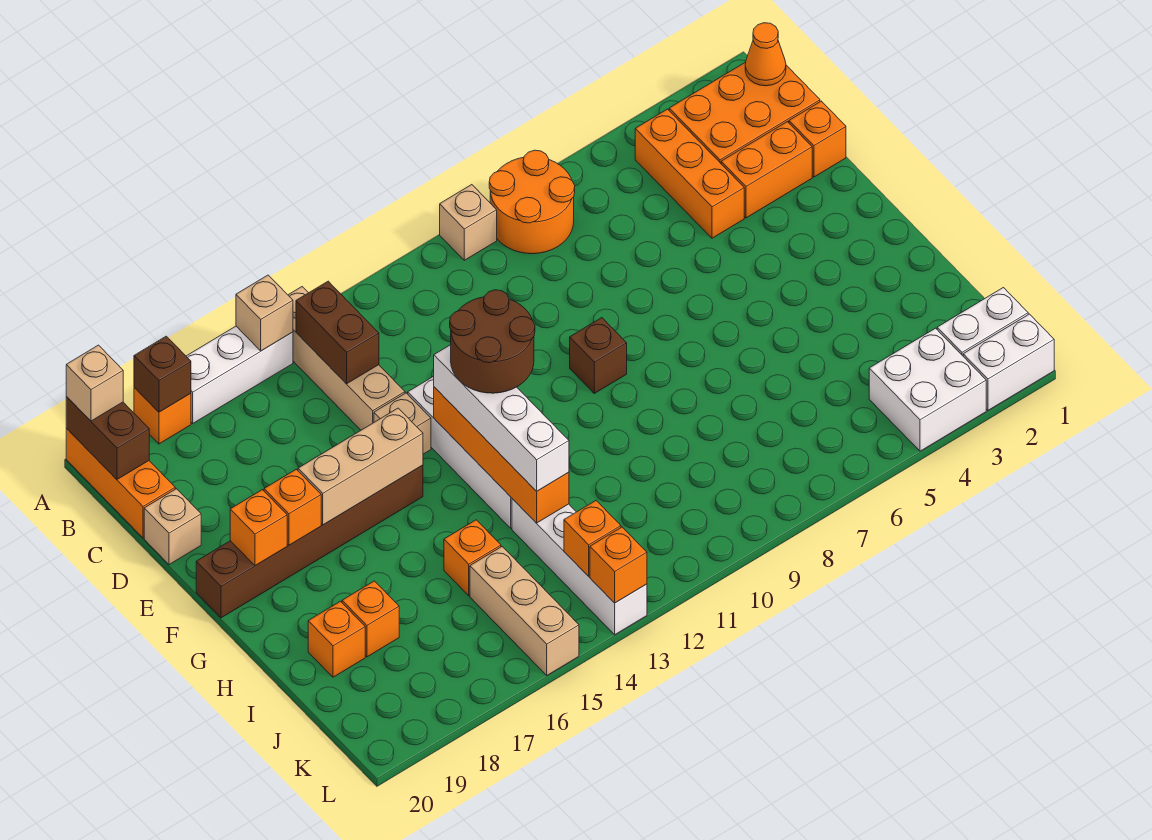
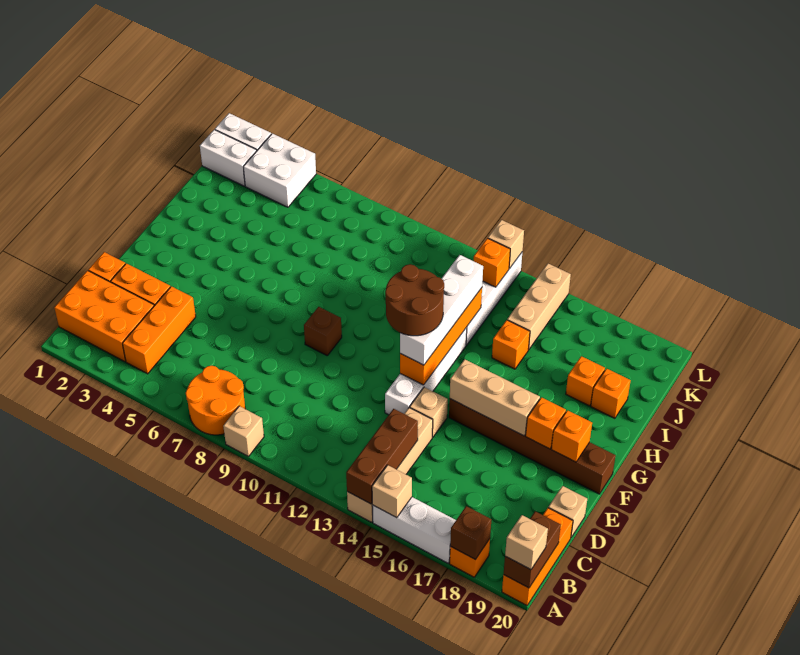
orange cone B1 level 2 -> none
brown brick B14:C14 level 2 -> brown brick A14:C14 level 2
orange brick L13 level 2 -> tan brick L13 level 2

